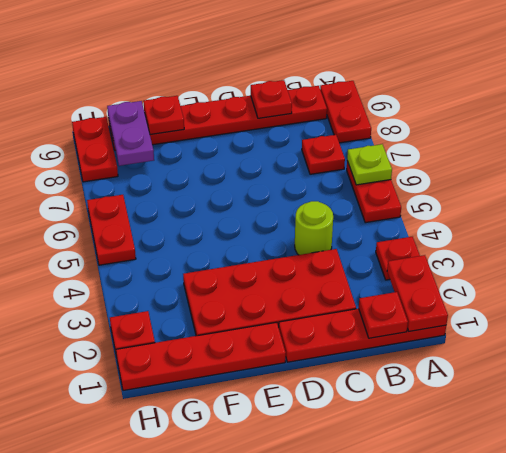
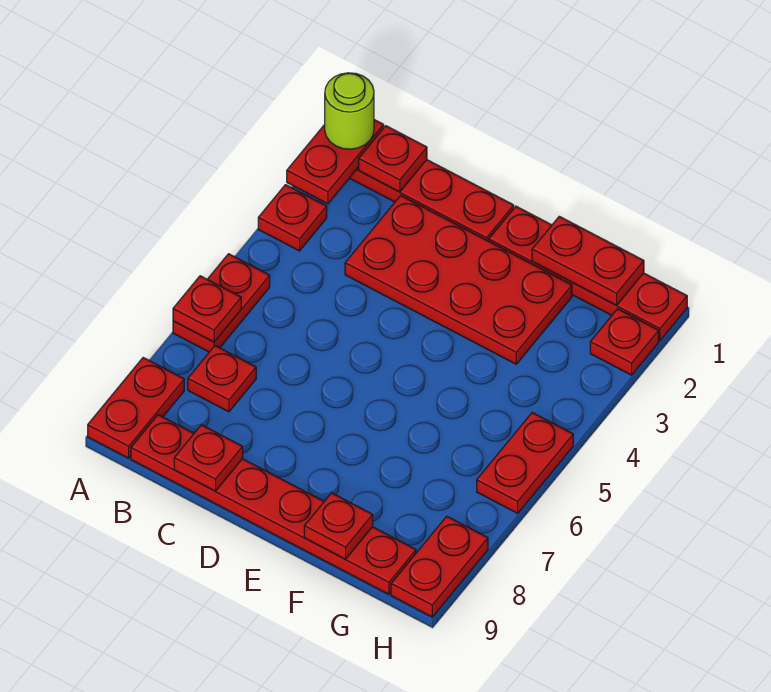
lime plate A6 level 2 -> red plate A6 level 2
lime round brick C4 level 1 -> lime round brick A1 level 3
none -> red plate F1:G1 level 2
purple plate G8:G9 level 2 -> none

